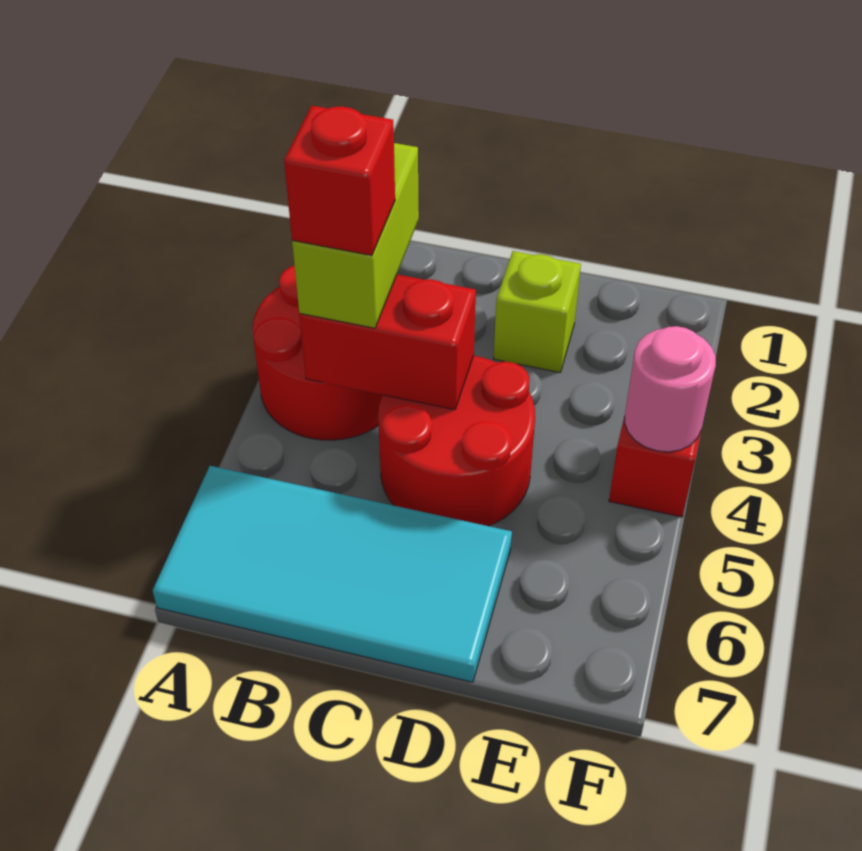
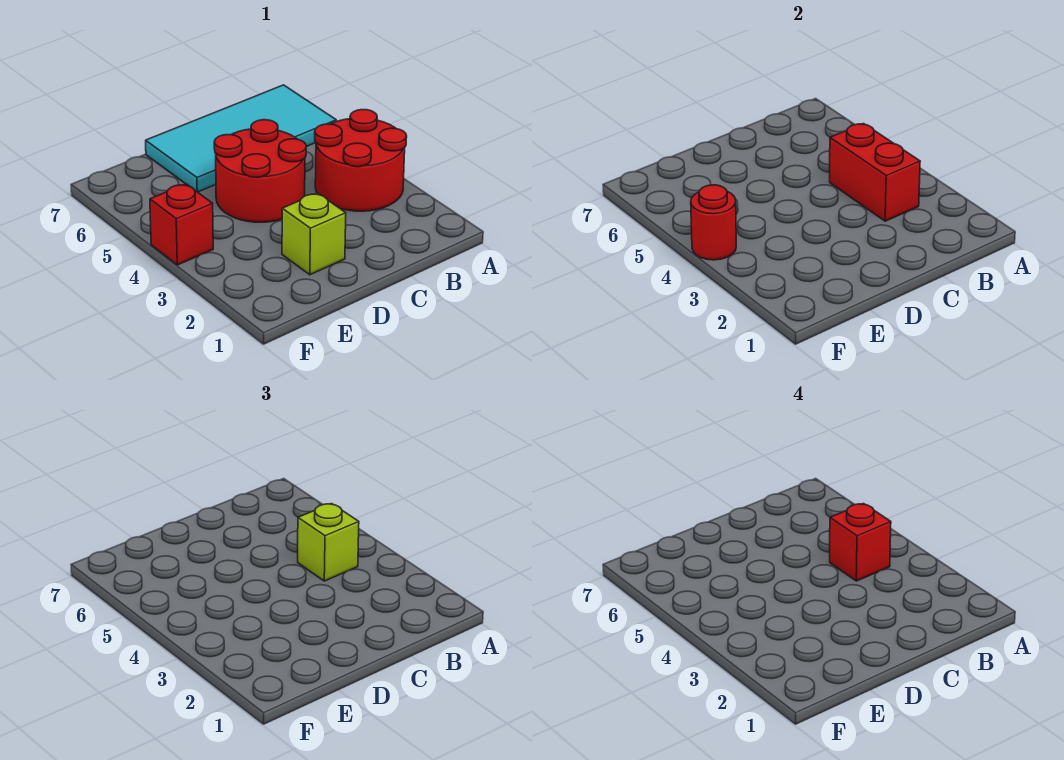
lime brick B3:B4 level 3 -> lime brick B4 level 3
red brick B4:C4 level 2 -> red brick B3:B4 level 2
pink round brick F4 level 2 -> red round brick F4 level 2

